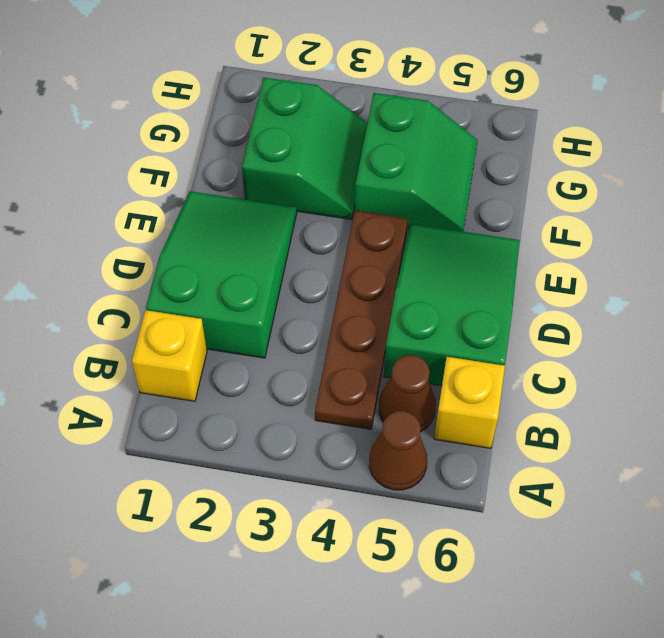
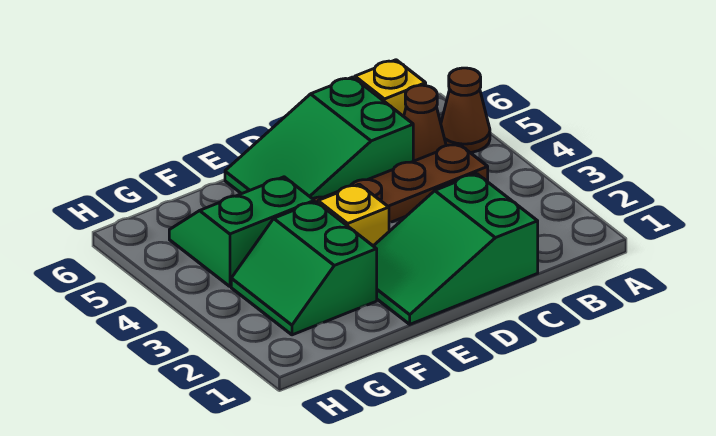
yellow brick B1 level 1 -> yellow brick E3 level 1
green slope F2:G3 level 1 top 2 -> green slope F2:G3 level 1 top F

